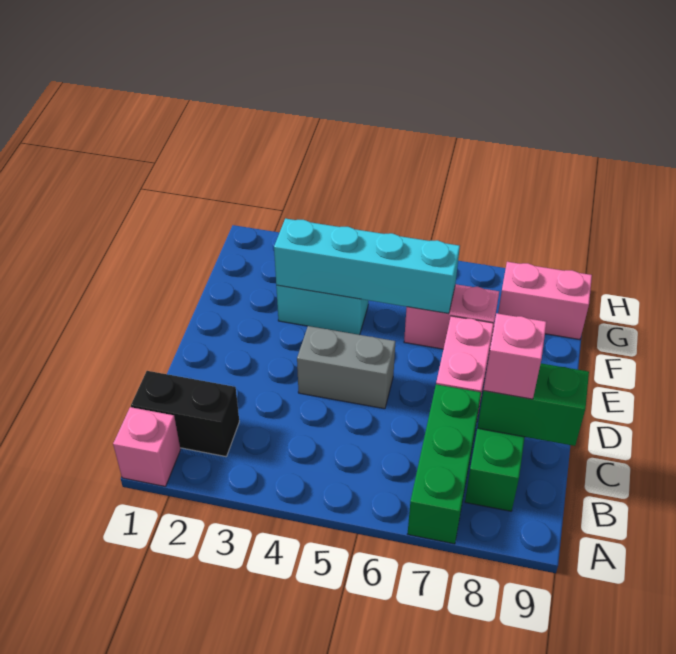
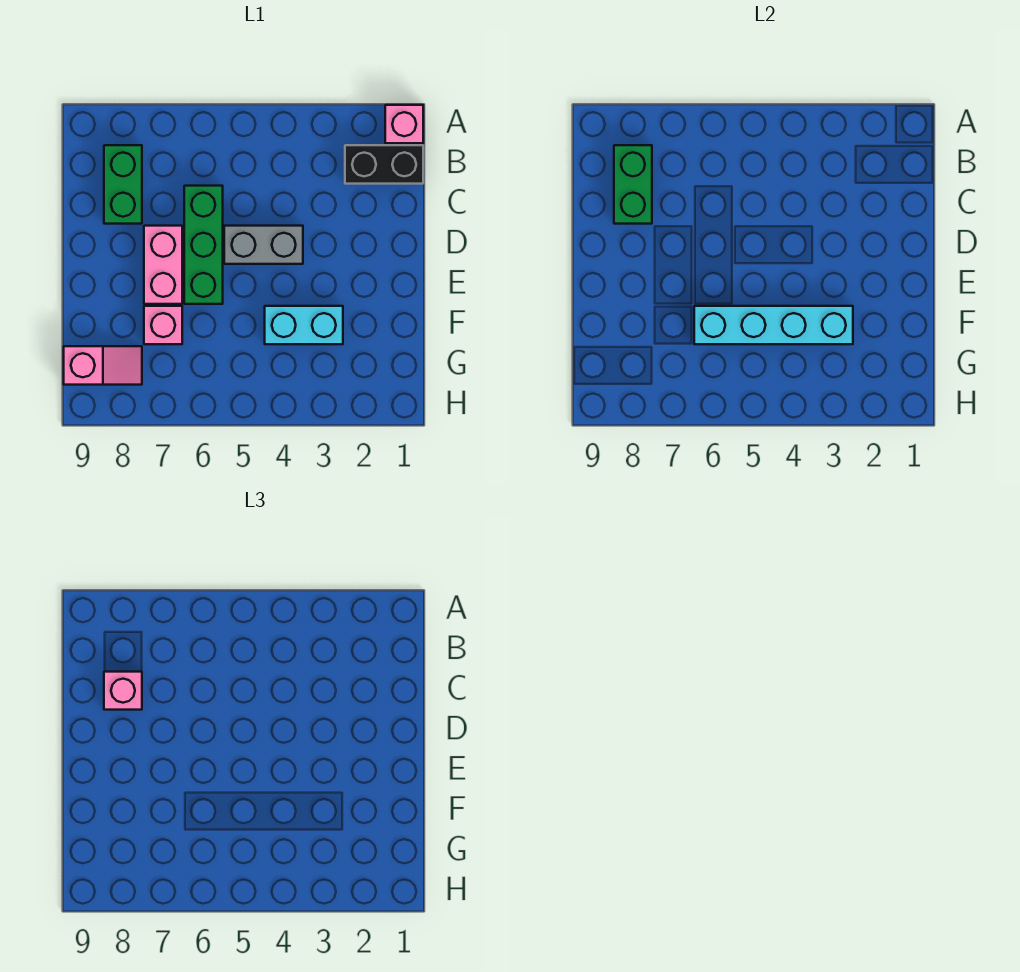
green brick A7:C7 level 1 -> green brick C6:E6 level 1
green brick C8:C9 level 2 -> green brick B8:C8 level 2
pink brick F6:F7 level 1 -> pink brick F7 level 1
pink brick G8:G9 level 1 -> pink slope G8:G9 level 1 top 9

